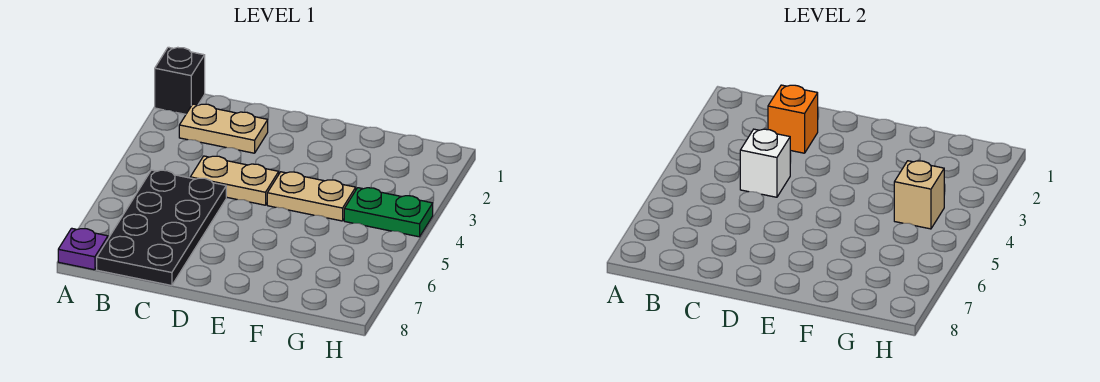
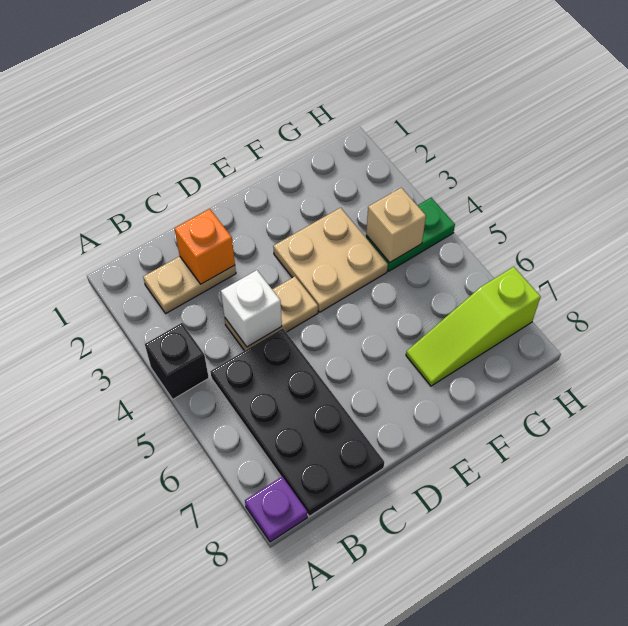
black brick A1 level 1 -> black brick A4 level 1
tan plate E4:F4 level 1 -> tan plate E3:F4 level 1
none -> lime slope F7:H7 level 1 top H

